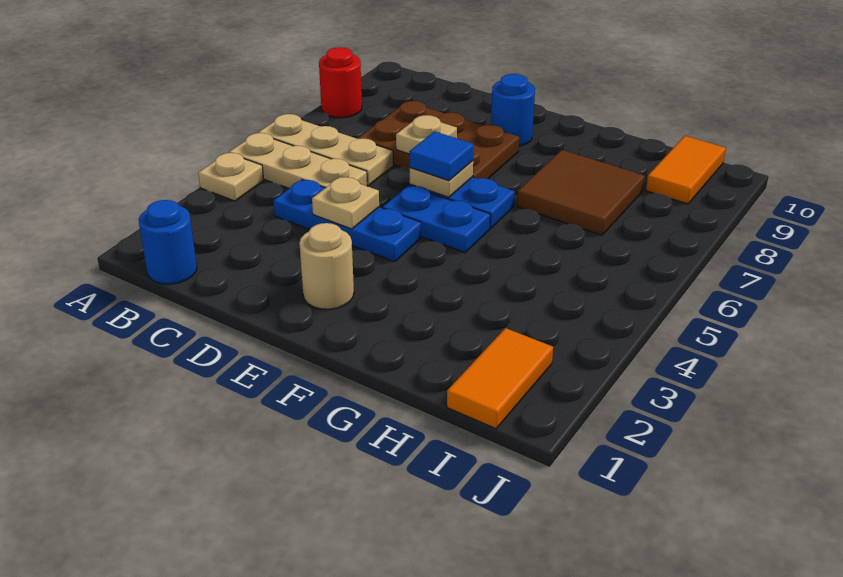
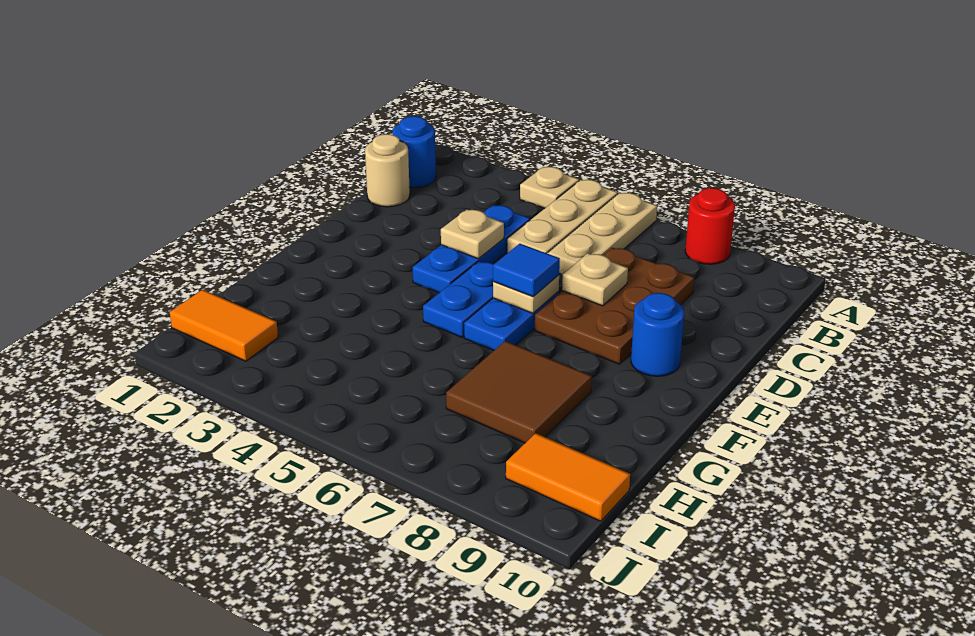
tan round brick E2 level 1 -> tan round brick C1 level 1

